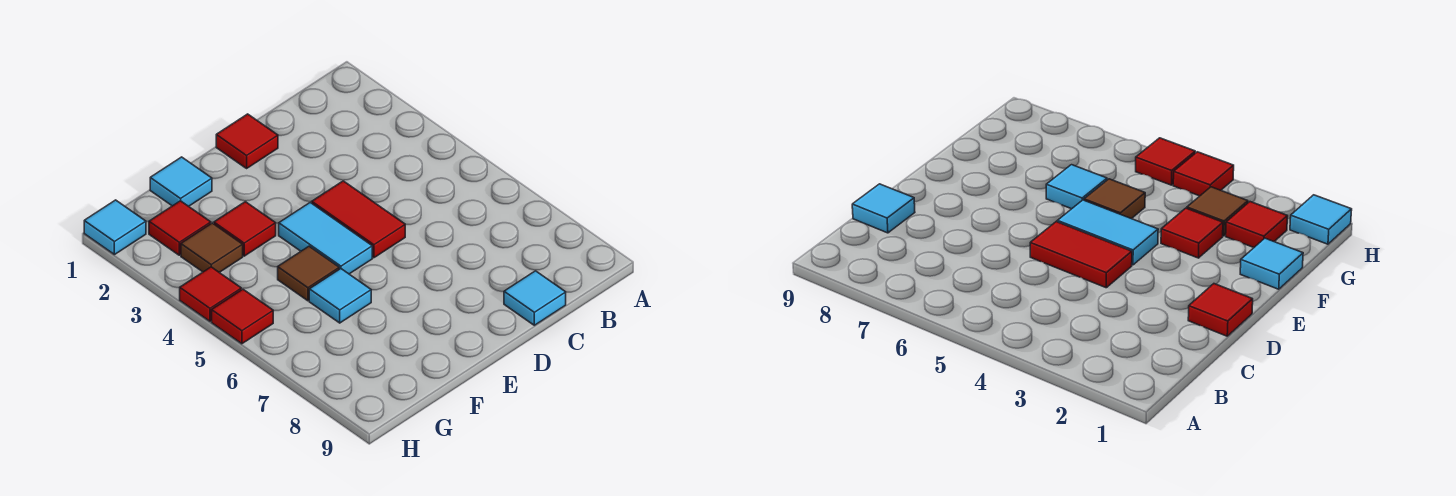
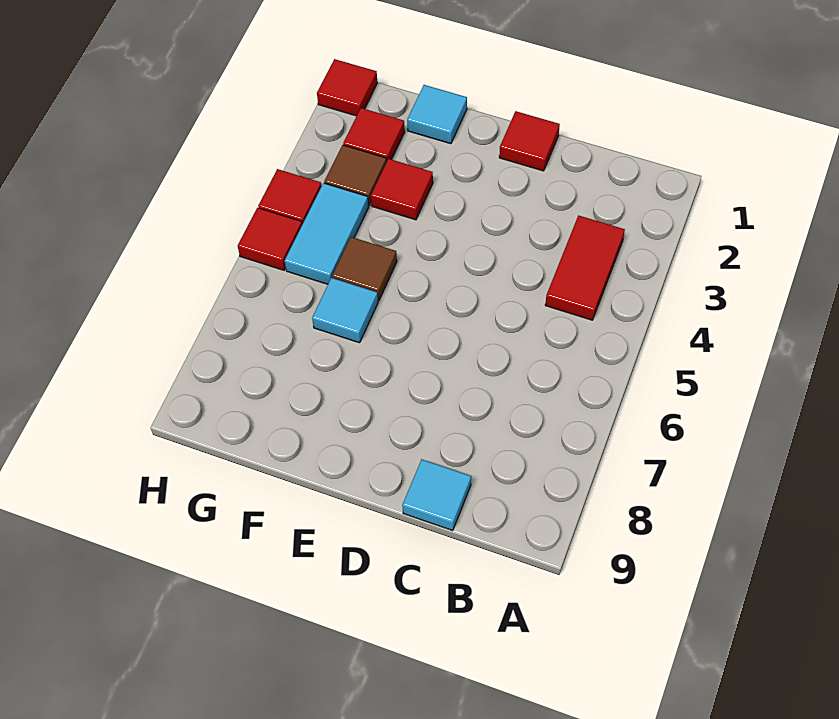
red tile D4:D5 level 1 -> red tile B3:B4 level 1
cyan tile E4:E5 level 1 -> cyan tile G4:G5 level 1
cyan tile H1 level 1 -> red tile H1 level 1

